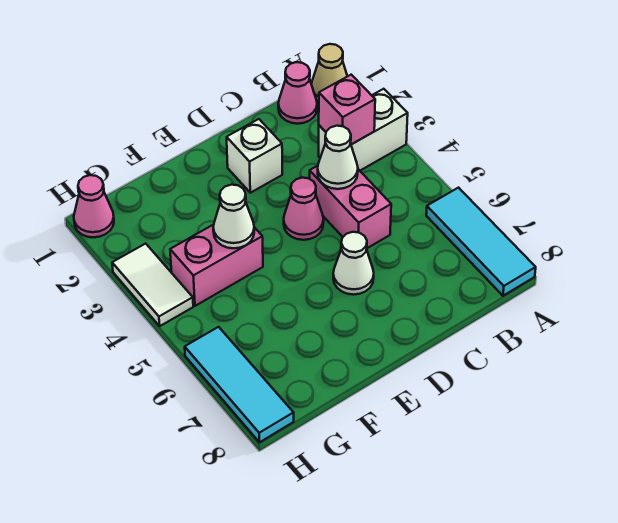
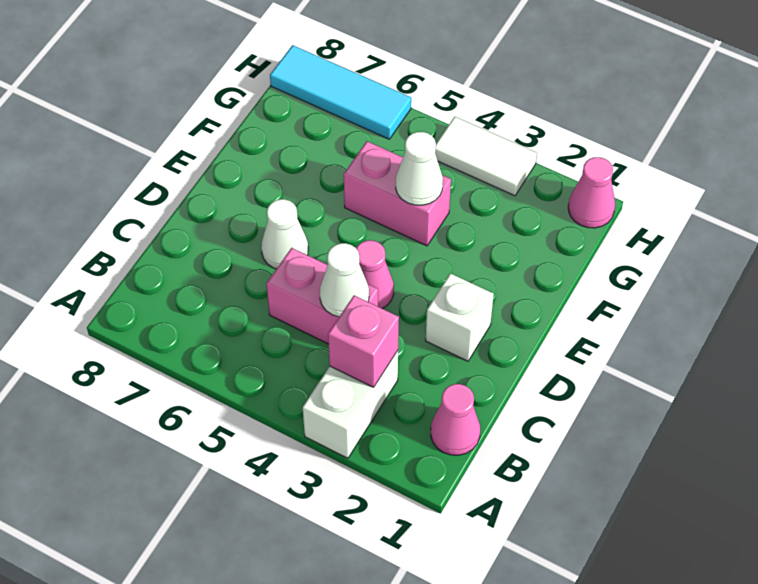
tan cone A1 level 1 -> none
cyan tile A6:A8 level 1 -> none
pink brick F4:G4 level 1 -> pink brick F4:F5 level 1

